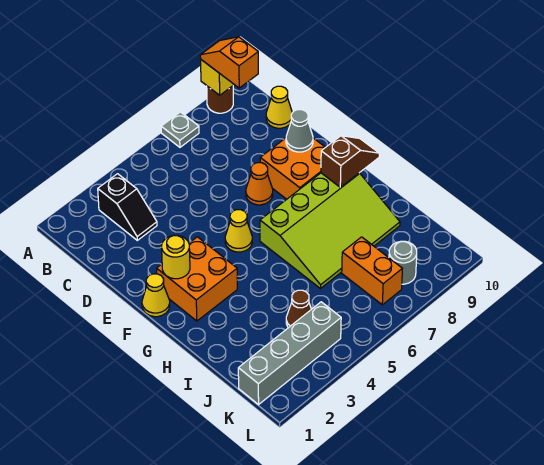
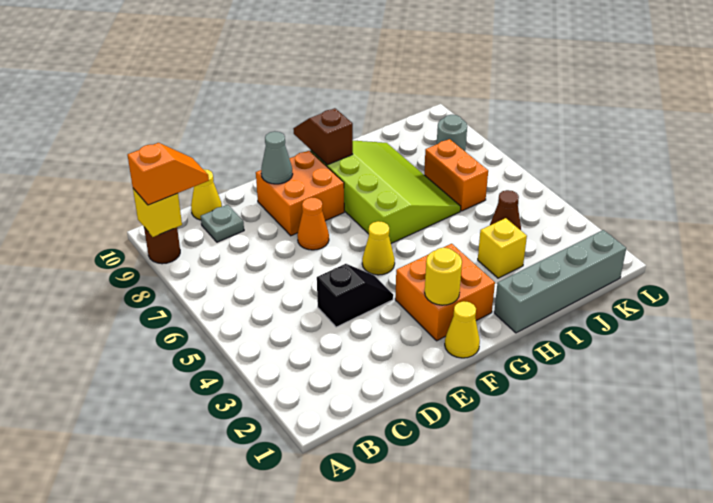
grey plate A7 level 1 -> grey plate C9 level 1
orange slope A9:B9 level 3 top B -> orange slope A9:B9 level 3 top A
black slope B3:C3 level 1 top B -> black slope D4:E4 level 1 top D
none -> yellow brick I3 level 1
orange brick J7:K7 level 1 -> orange brick J6:J7 level 1
grey brick K1:K4 level 1 -> grey brick H1:K1 level 1

